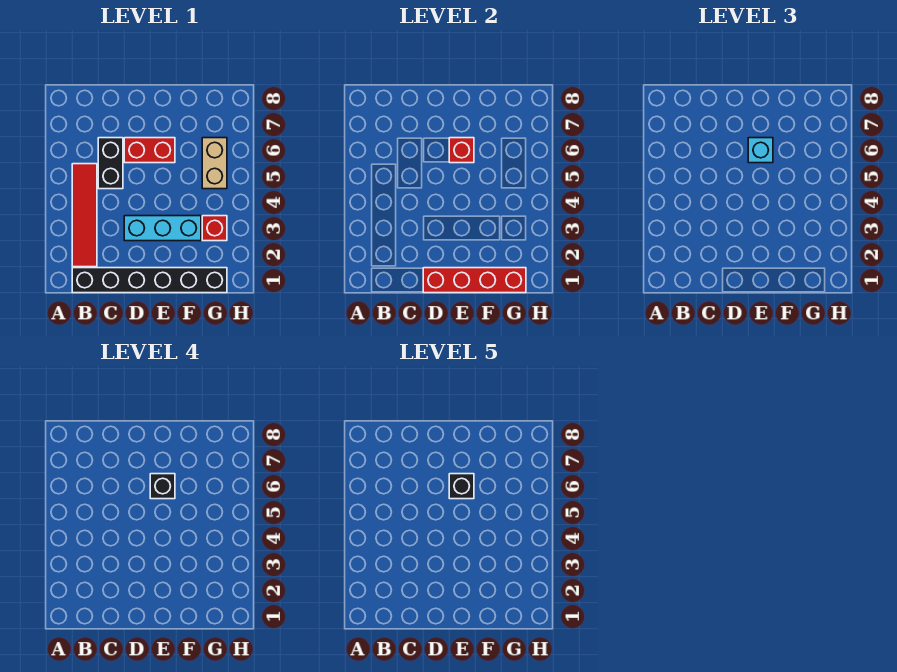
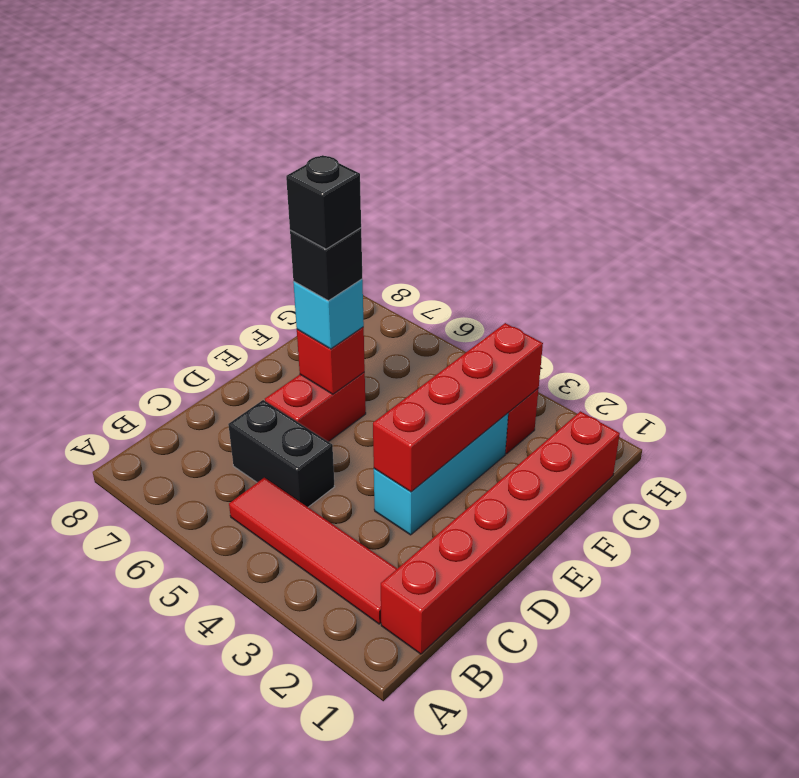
black brick B1:G1 level 1 -> red brick B1:G1 level 1
red brick D1:G1 level 2 -> red brick D3:G3 level 2
tan brick G5:G6 level 1 -> none

